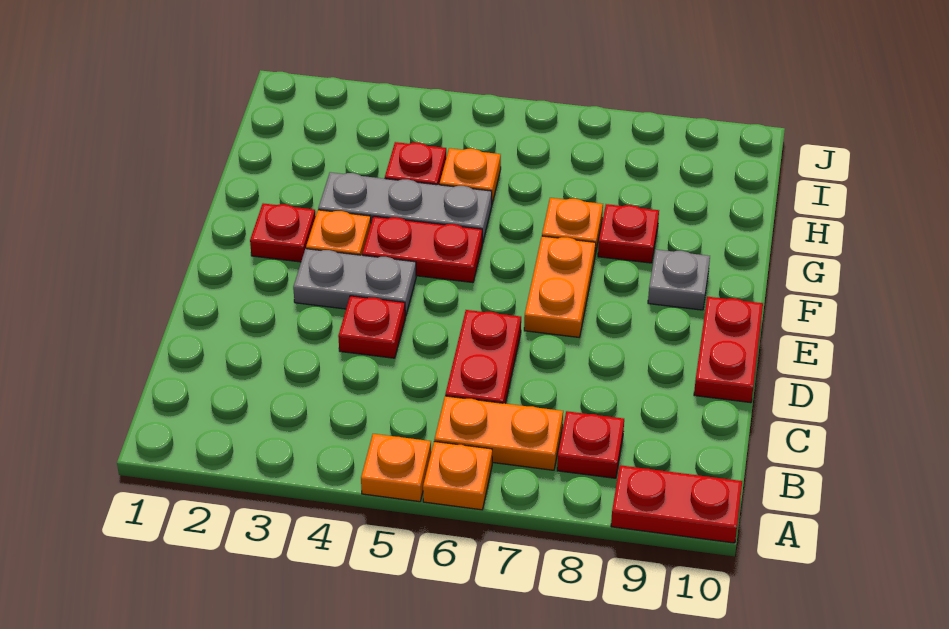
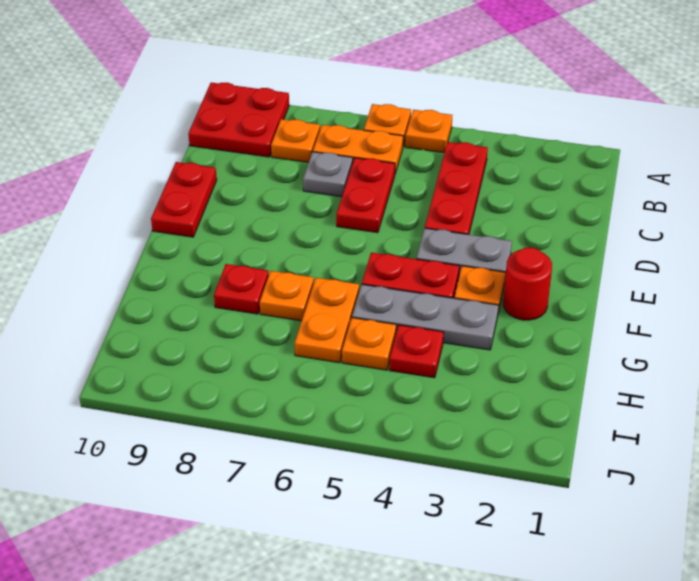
red plate A9:A10 level 1 -> red plate A9:B10 level 1
red plate B8 level 1 -> orange plate B8 level 1
red plate D4 level 1 -> red plate B4:D4 level 1
orange plate E7:F7 level 1 -> orange plate G6:H6 level 1
red plate F2 level 1 -> red round brick F2 level 1
grey plate F9 level 1 -> grey plate C7 level 1

